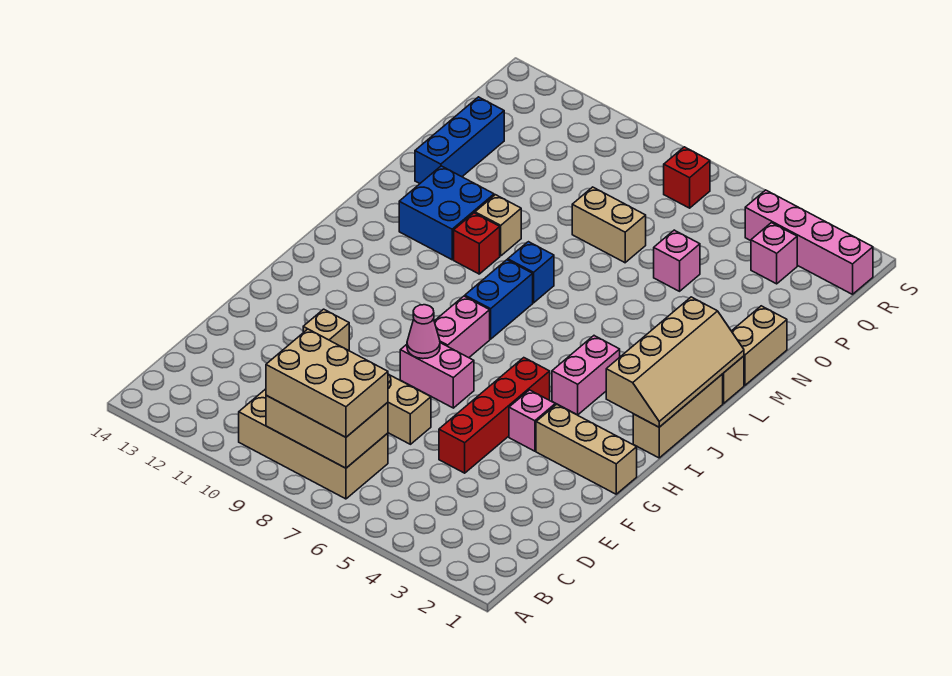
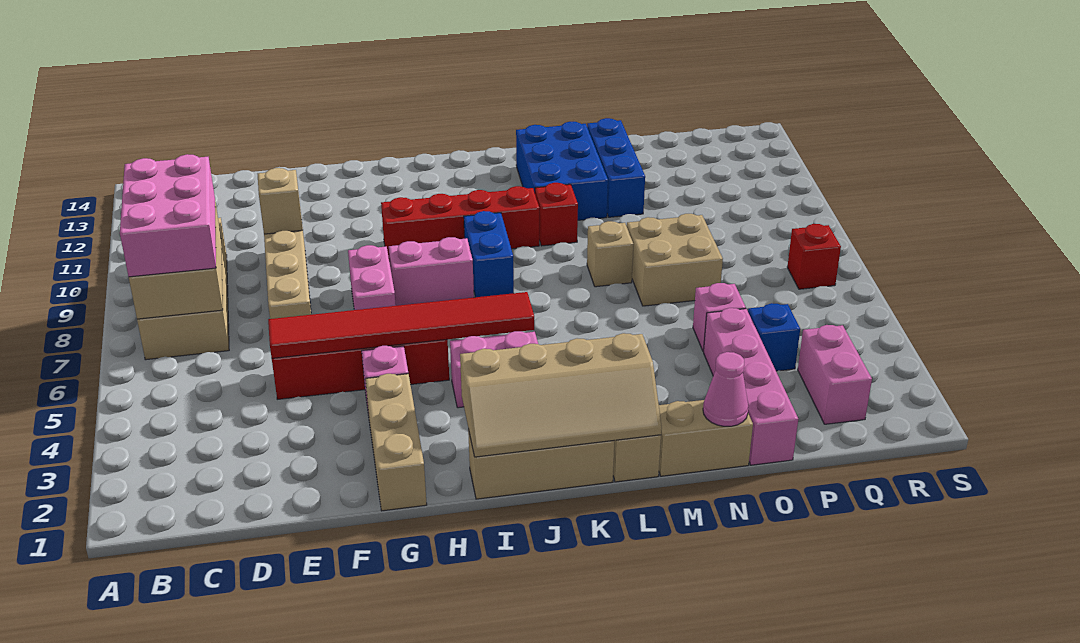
tan brick B7:C9 level 3 -> pink brick B7:C9 level 3
none -> red tile E5:J5 level 2
pink cone G8 level 2 -> pink cone N1 level 2
none -> red brick H10:K10 level 1
blue brick J8:K8 level 1 -> blue brick J8:J9 level 1
blue brick L8 level 1 -> blue brick P4 level 1
blue brick L11:M12 level 1 -> blue brick L11:M13 level 1
tan brick M10 level 1 -> tan brick M8 level 1
blue brick N13:P13 level 1 -> blue brick N11:N13 level 1
tan brick O7:O8 level 1 -> tan brick N7:O8 level 1
pink brick Q3 level 1 -> pink brick Q2:Q3 level 1
pink brick R1:R4 level 1 -> pink brick O1:O4 level 1

